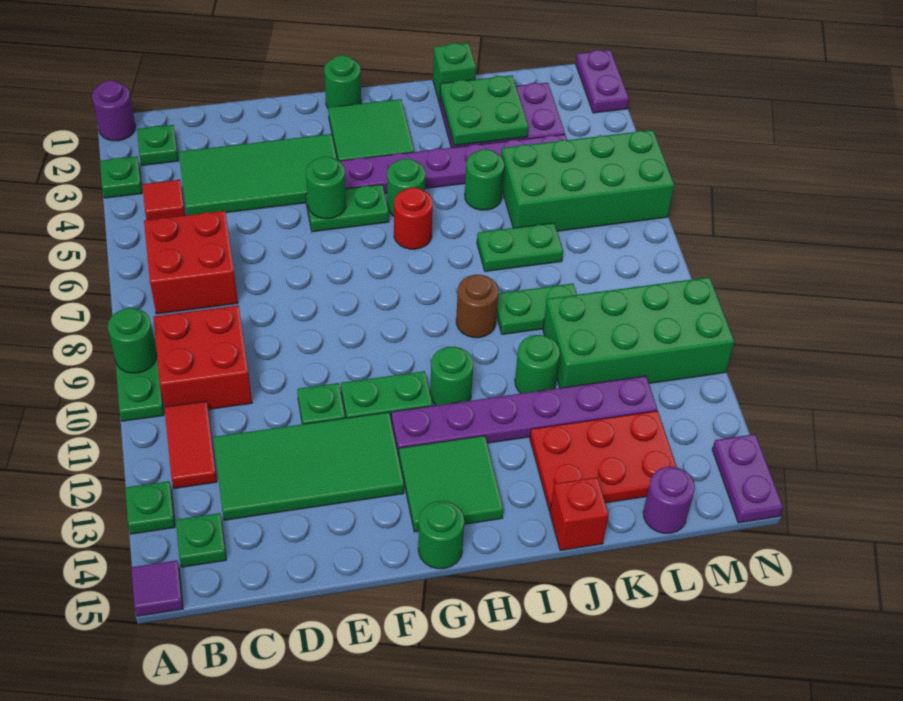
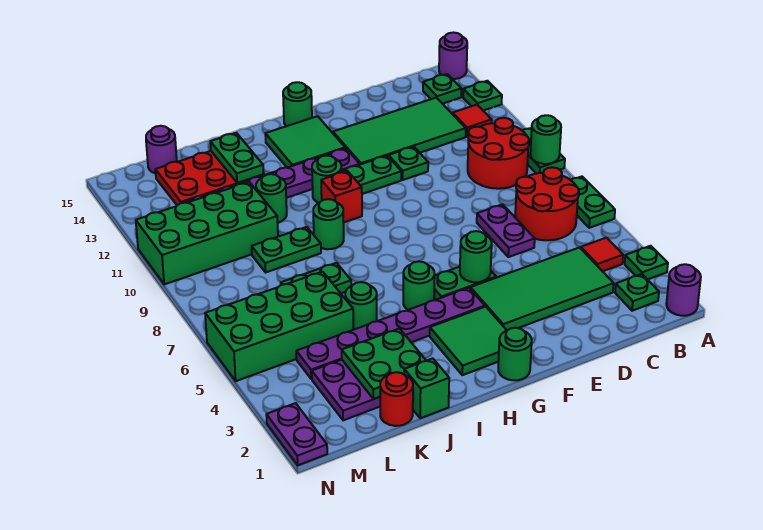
none -> green plate A6:A7 level 1
purple tile A15 level 1 -> purple round brick A15 level 1
red brick B6:C7 level 1 -> red round brick B6:C7 level 1
red brick B9:C10 level 1 -> red round brick B9:C10 level 1
red tile B11:B12 level 1 -> red tile B12 level 1
red round brick H6 level 1 -> red round brick K1 level 1
brown round brick I9 level 1 -> green round brick I9 level 1
none -> green plate J13:J14 level 2
red brick J15 level 1 -> red brick H10 level 1
purple plate N14:N15 level 1 -> purple plate D6:D7 level 1

